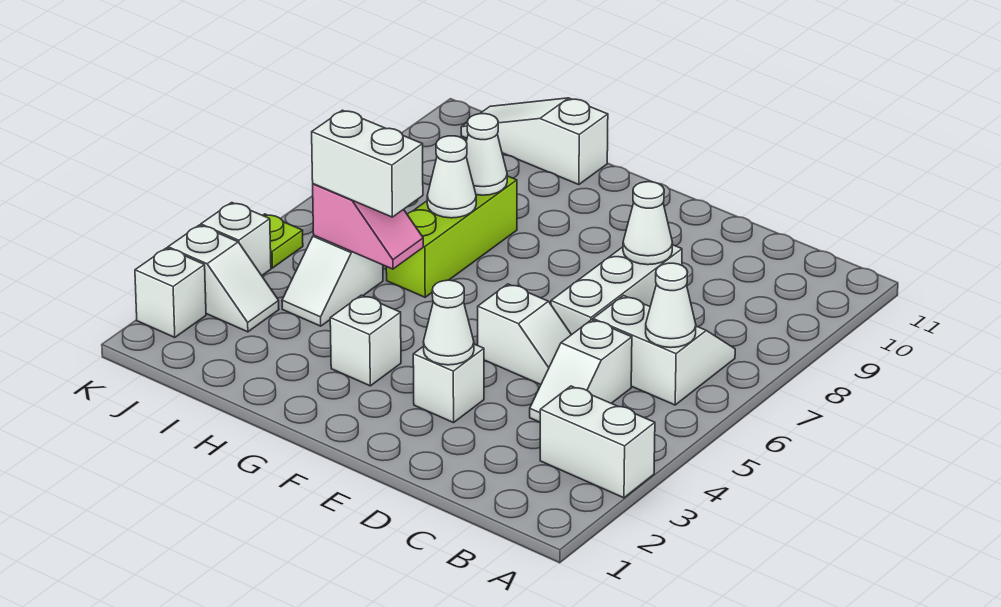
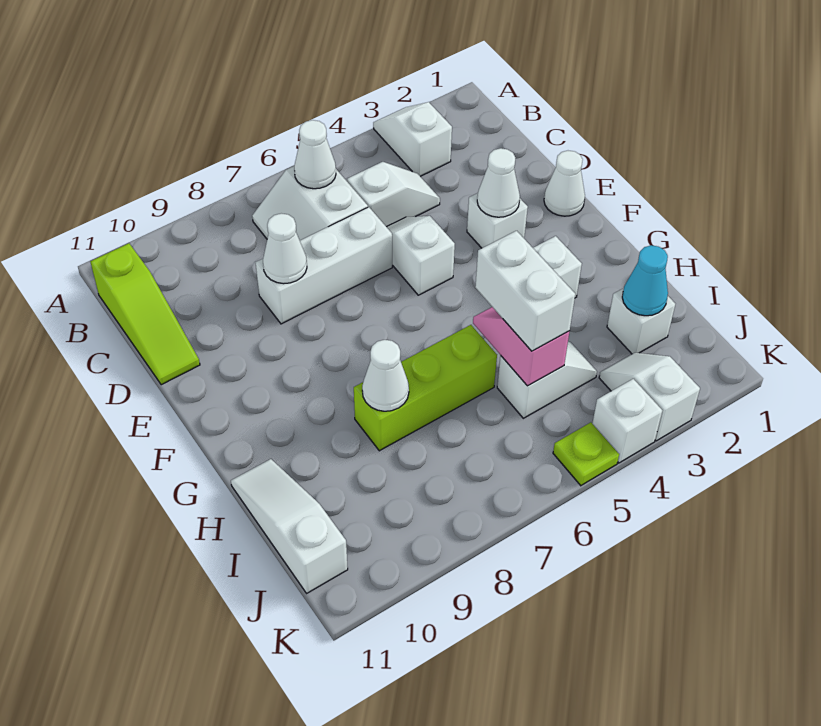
white brick A3:B3 level 1 -> white slope A3:B3 level 1 top B
none -> lime slope B11:D11 level 1 top B
white cone H7 level 2 -> white cone E1 level 1
white slope H11:J11 level 1 top H -> white slope H11:J11 level 1 top J
none -> cyan cone I2 level 2
white brick K2 level 1 -> white brick I2 level 1

